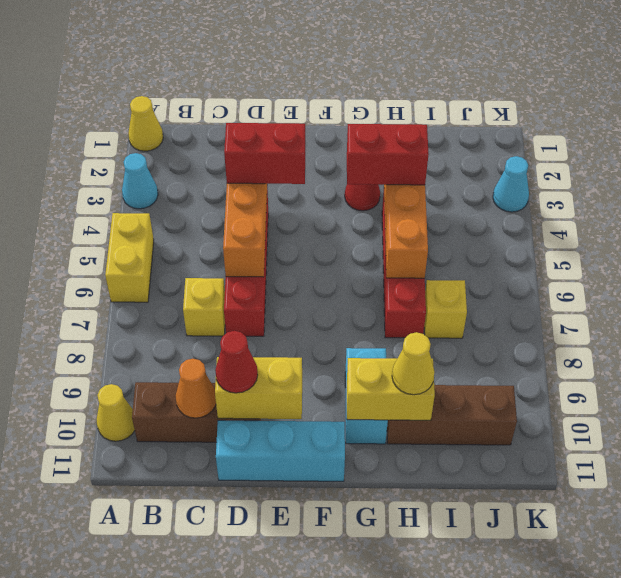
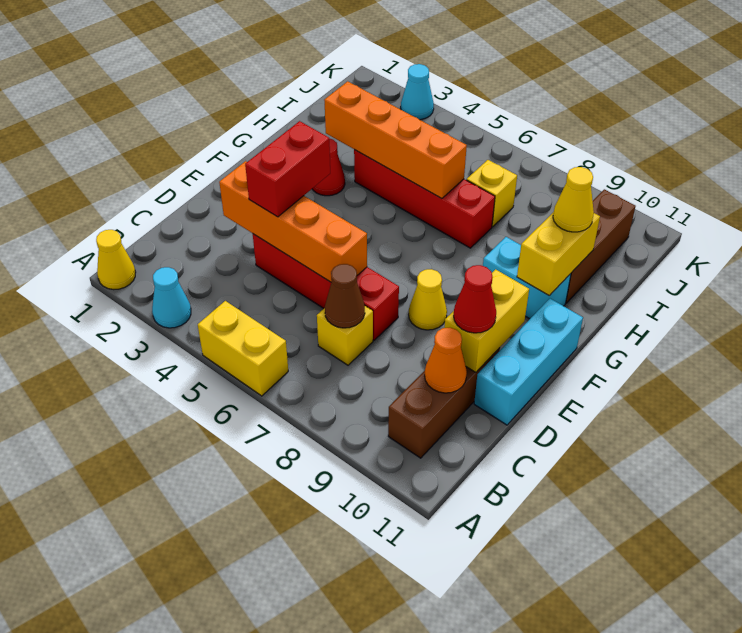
yellow cone A10 level 1 -> yellow cone E8 level 1
none -> brown cone C7 level 2
red brick G4:H4 level 3 -> none

